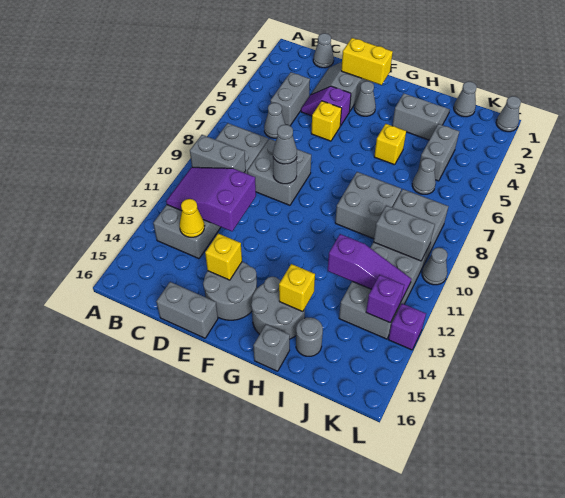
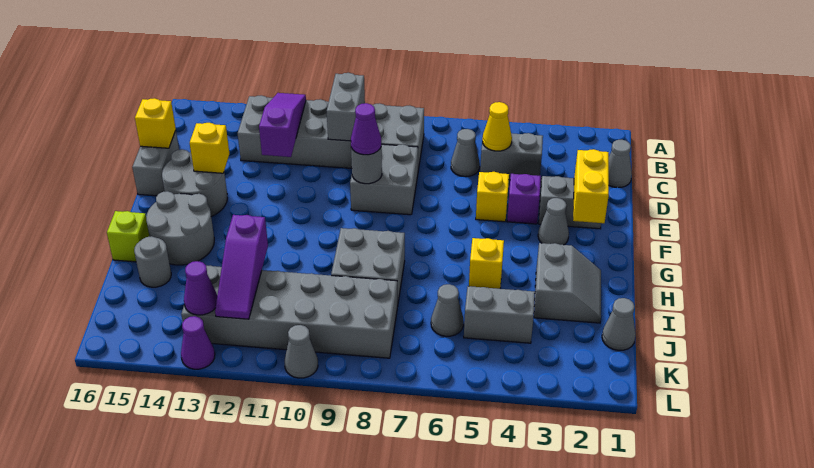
purple slope B11:D12 level 2 top D -> purple slope B12:D12 level 2 top D
yellow cone C13 level 2 -> yellow cone C5 level 2
grey cone E9 level 3 -> purple cone E9 level 3
yellow brick H14 level 2 -> yellow brick D16 level 2
grey brick H16 level 1 -> lime brick H16 level 1
grey brick J10:K10 level 2 -> none
purple brick K13 level 2 -> purple cone K13 level 2
grey cone L1 level 1 -> none
purple brick L13 level 1 -> purple cone L13 level 1

